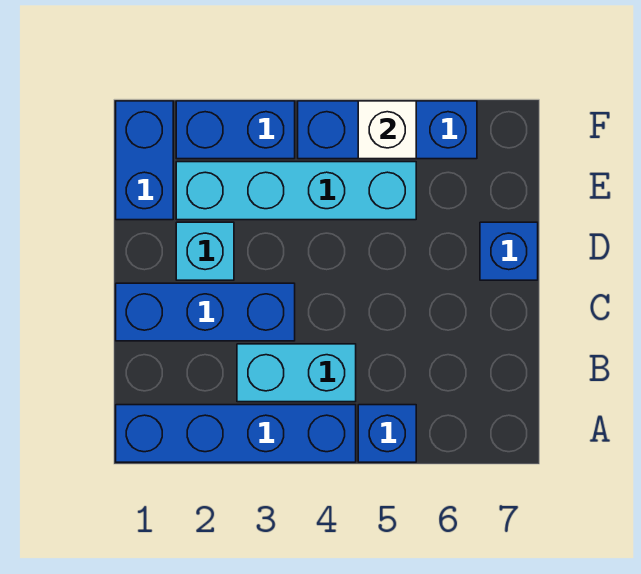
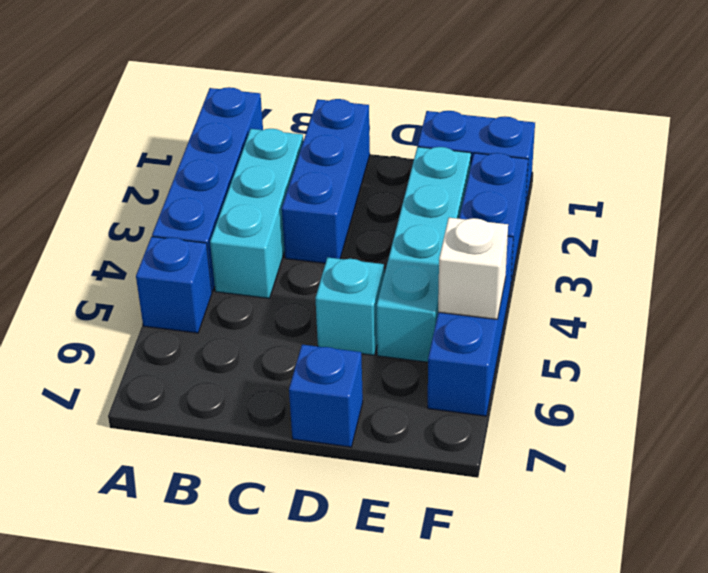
cyan brick B3:B4 level 1 -> cyan brick B2:B4 level 1
cyan brick D2 level 1 -> cyan brick D5 level 1

